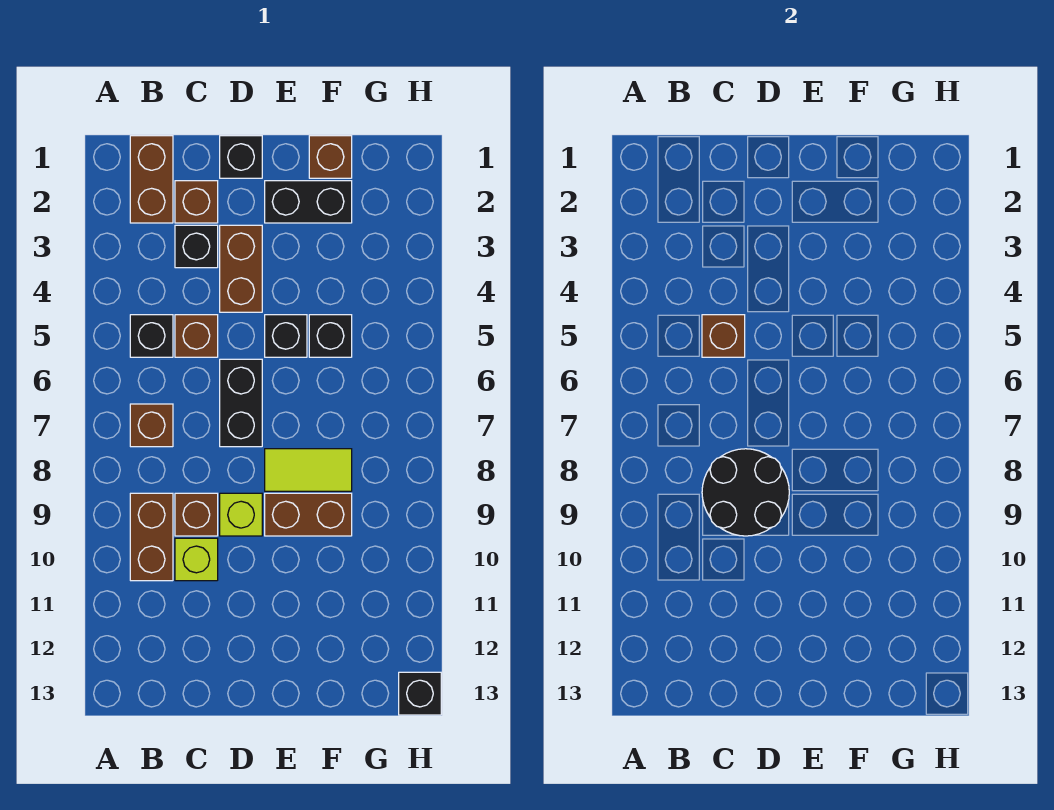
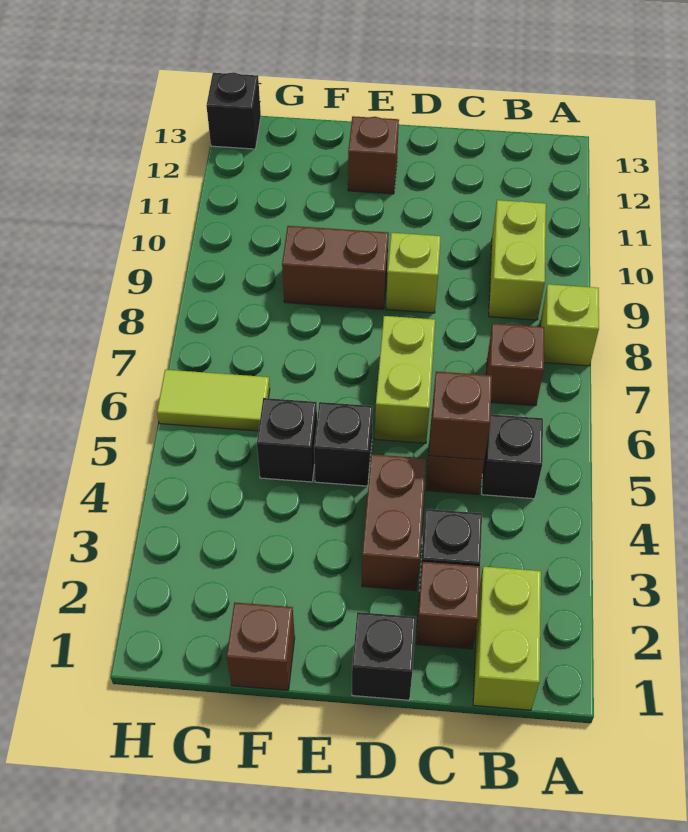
brown brick B1:B2 level 1 -> lime brick B1:B2 level 1
brown brick B9:B10 level 1 -> lime brick B9:B10 level 1
black round brick C8:D9 level 2 -> none
brown brick C9 level 1 -> brown brick E12 level 1
lime brick C10 level 1 -> lime brick A8 level 1
black brick D6:D7 level 1 -> lime brick D6:D7 level 1
black brick E2:F2 level 1 -> none
lime tile E8:F8 level 1 -> lime tile G6:H6 level 1

